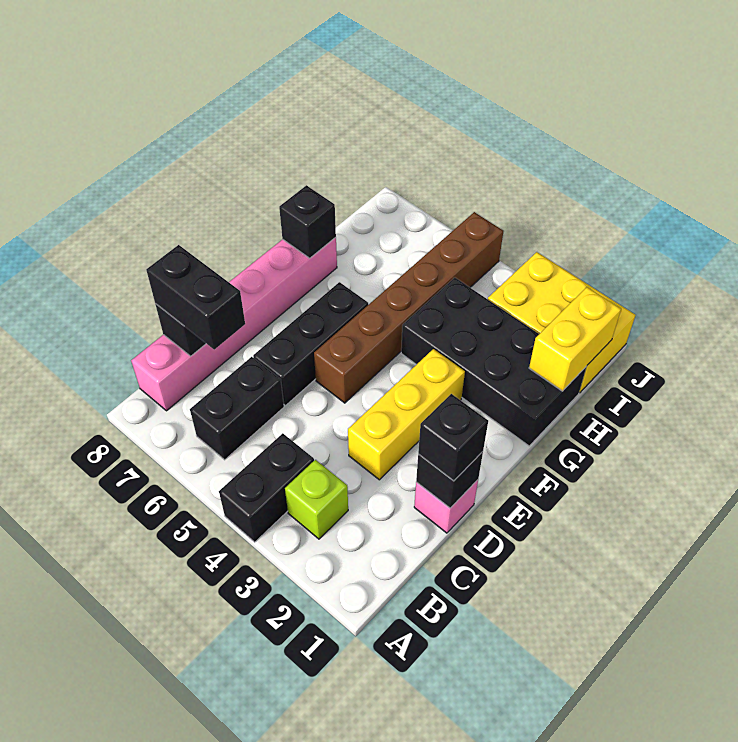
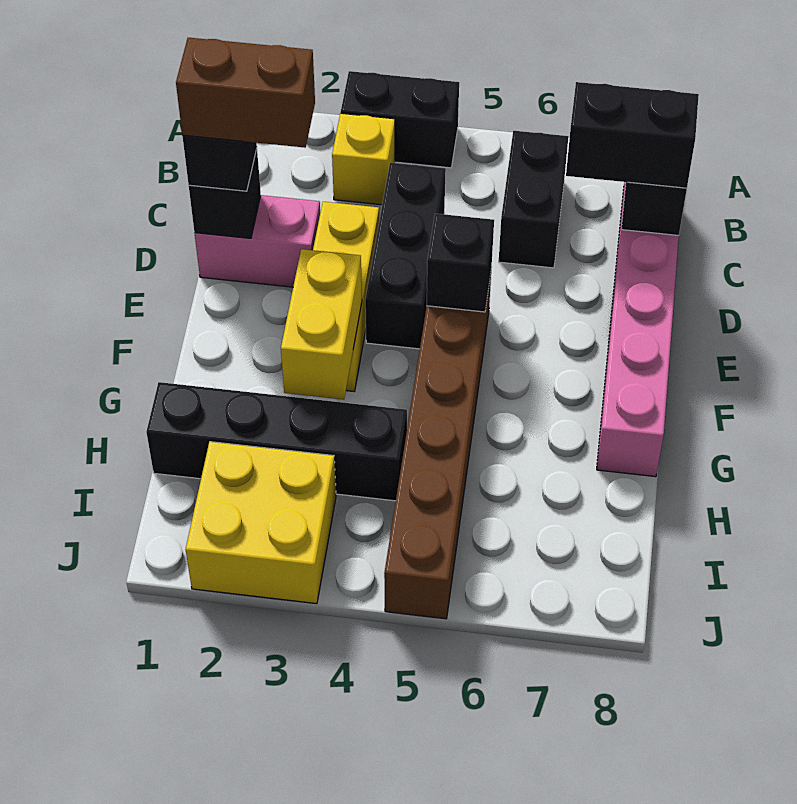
black brick A4:B4 level 1 -> black brick A3:A4 level 1
lime brick B3 level 1 -> yellow brick B3 level 1
pink brick D1 level 1 -> pink brick D1:D2 level 1
none -> brown brick D1:D2 level 4
black brick D6:F6 level 1 -> black brick C4:E4 level 1
black brick G1:H4 level 1 -> black brick H1:H4 level 1
black brick G8 level 2 -> black brick E5 level 2
yellow brick H1:I1 level 2 -> yellow brick F3:G3 level 2
yellow brick I1:J3 level 1 -> yellow brick I2:J3 level 1

